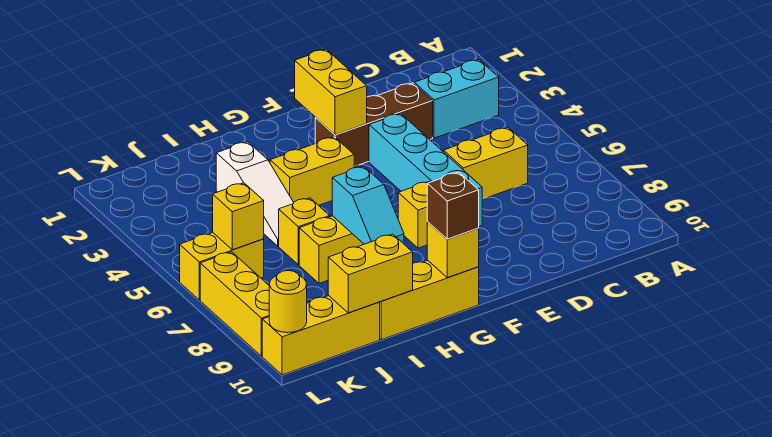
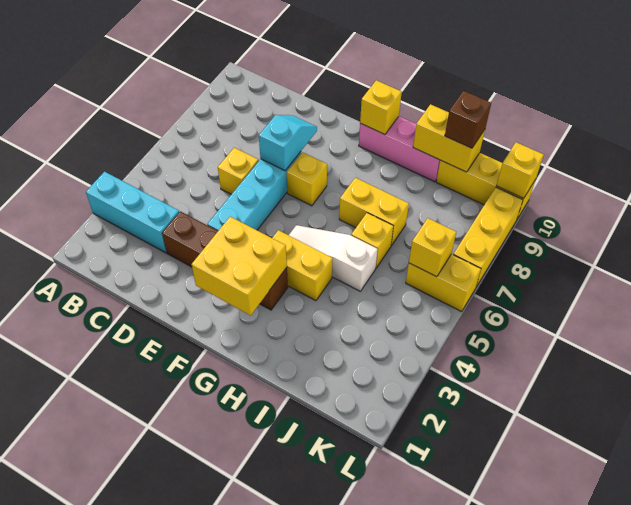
cyan brick B3:C3 level 1 -> cyan brick A3:C3 level 1
yellow brick C6:D6 level 1 -> yellow brick D6 level 1
brown brick D3:F3 level 1 -> brown brick D3:G3 level 1
yellow brick F2:F3 level 2 -> yellow brick F2:G3 level 2
yellow brick G10:I10 level 1 -> pink brick G10:I10 level 1
brown brick G10 level 3 -> brown brick J10 level 3
cyan slope H7:H8 level 2 top 7 -> cyan slope E7:E8 level 2 top 7
white slope I3:I5 level 1 top 3 -> white slope G5:I5 level 1 top I
yellow round brick L10 level 2 -> yellow brick L10 level 2

